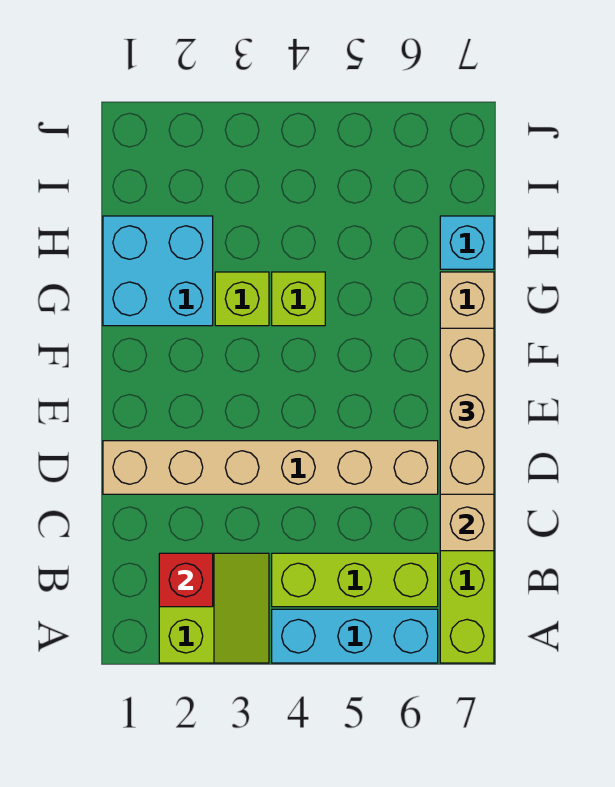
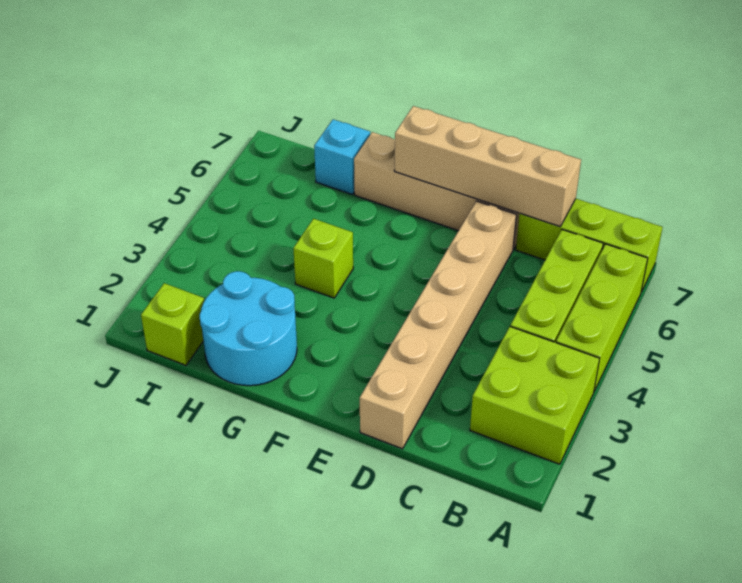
lime slope A2:B3 level 1 top 2 -> lime brick A2:B3 level 1
cyan brick A4:A6 level 1 -> lime brick A4:A6 level 1
red brick B2 level 2 -> none
tan brick D7:F7 level 3 -> none
cyan brick G1:H2 level 1 -> cyan round brick G1:H2 level 1
lime brick G3 level 1 -> lime brick I1 level 1

